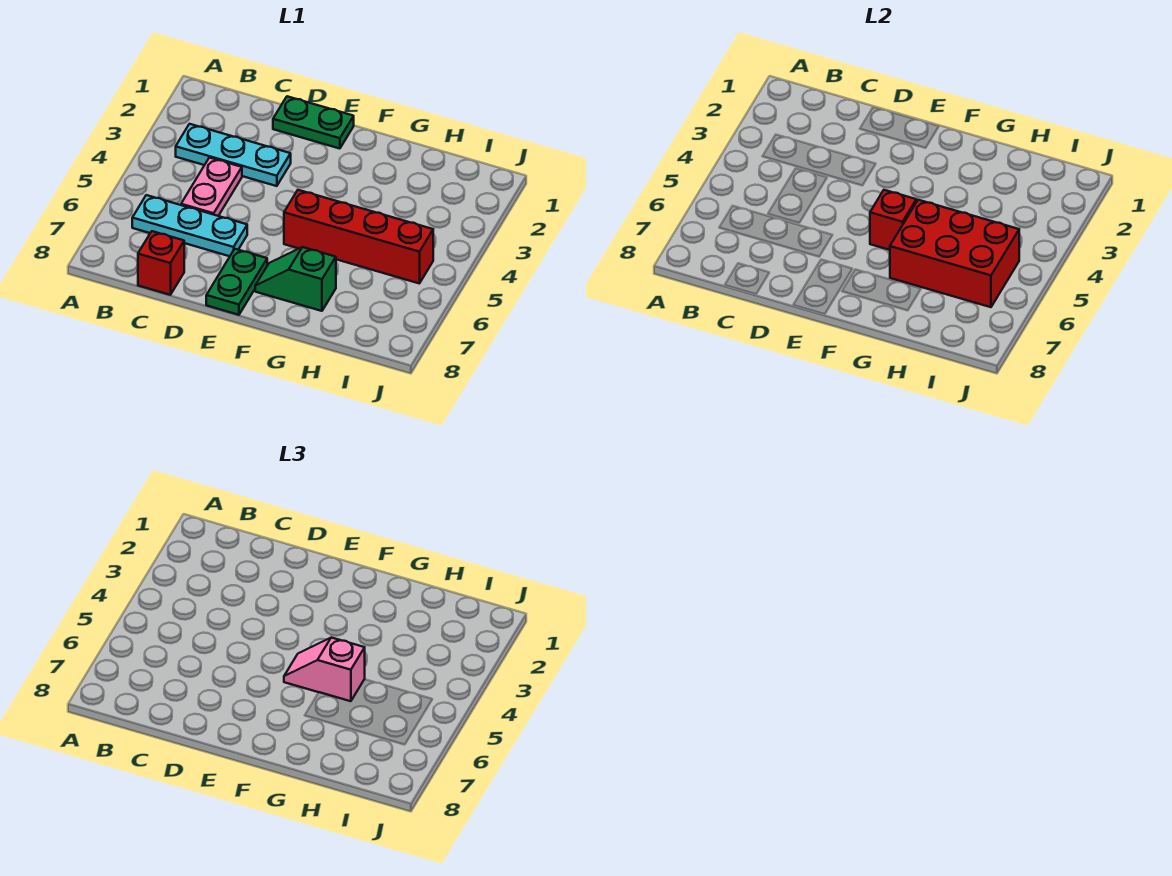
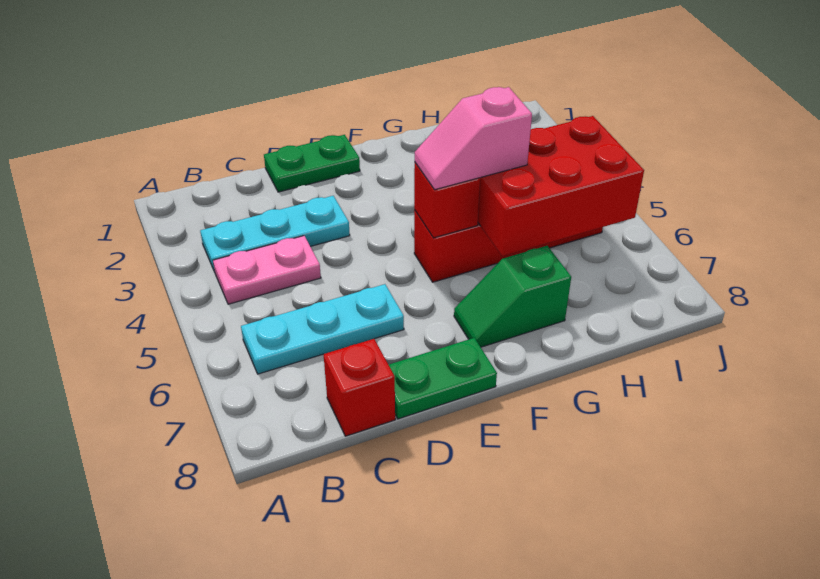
pink plate C4:C5 level 1 -> pink plate B4:C4 level 1
green plate E7:E8 level 1 -> green plate D8:E8 level 1

